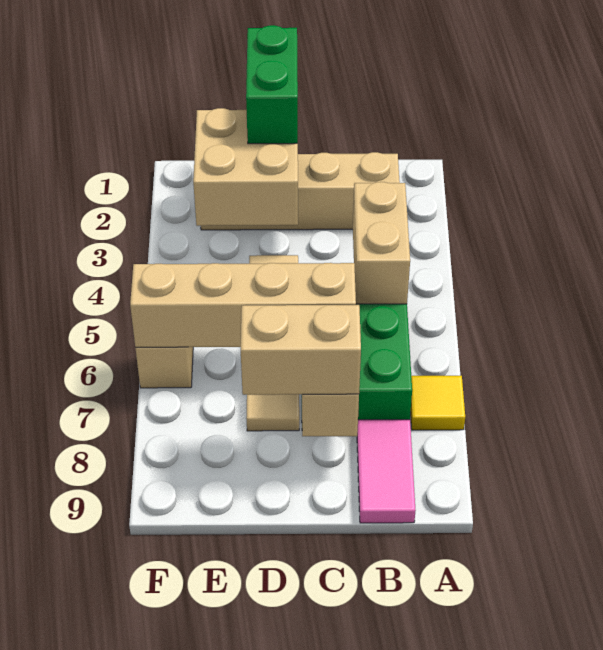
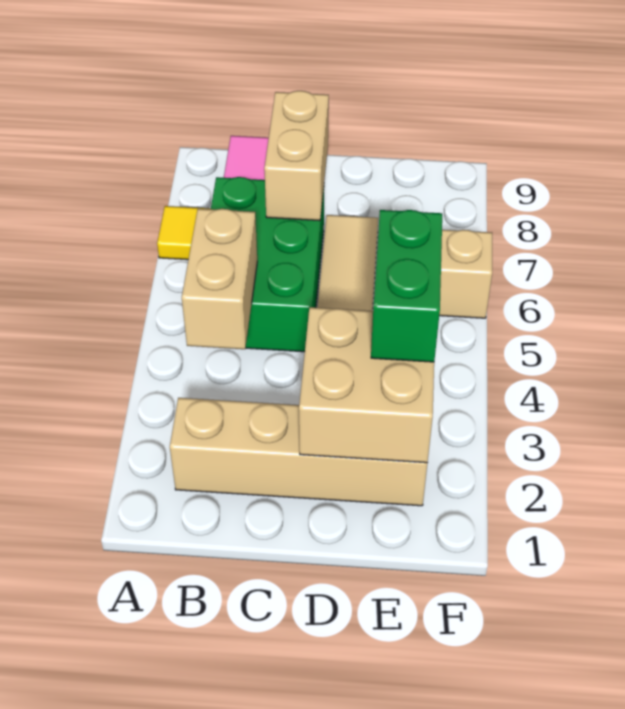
tan brick C6:F6 level 2 -> none
tan brick C8:D8 level 3 -> none
green brick D1:D2 level 3 -> green brick E3:E4 level 3

